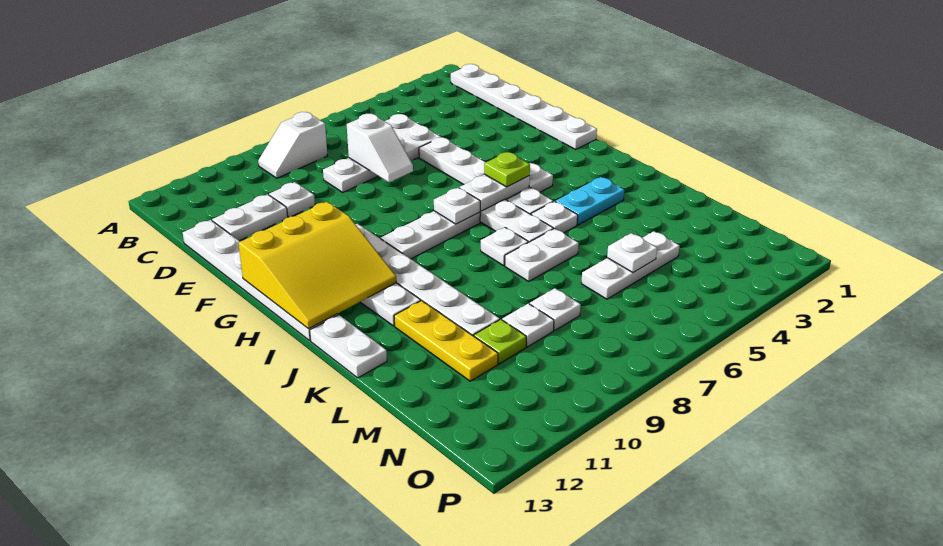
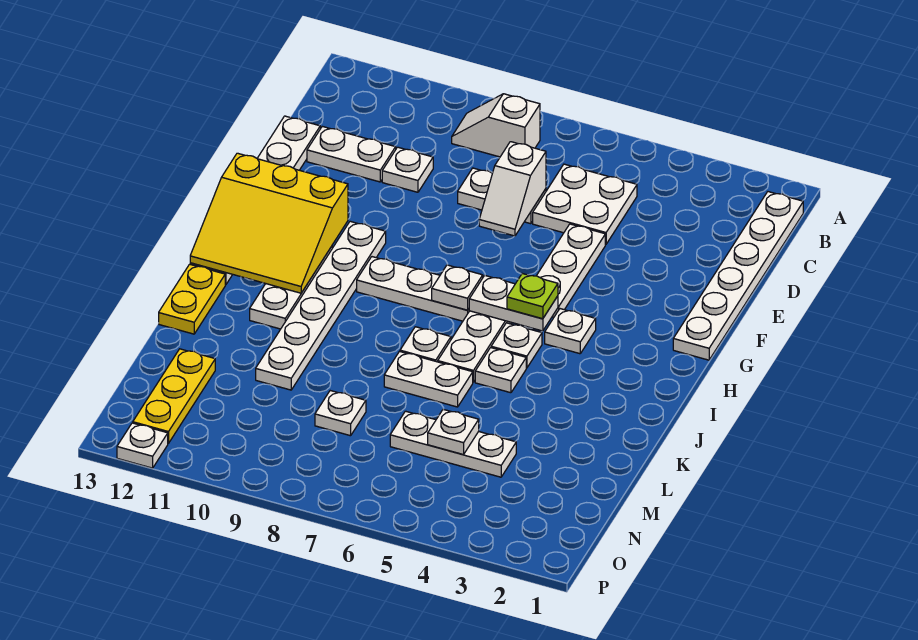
cyan plate J3:J4 level 1 -> none
white plate J13:K13 level 1 -> yellow plate J13:K13 level 1
yellow plate K11:M11 level 1 -> yellow plate M12:O12 level 1
white plate M9 level 1 -> white plate P12 level 1
lime plate M10 level 1 -> none

